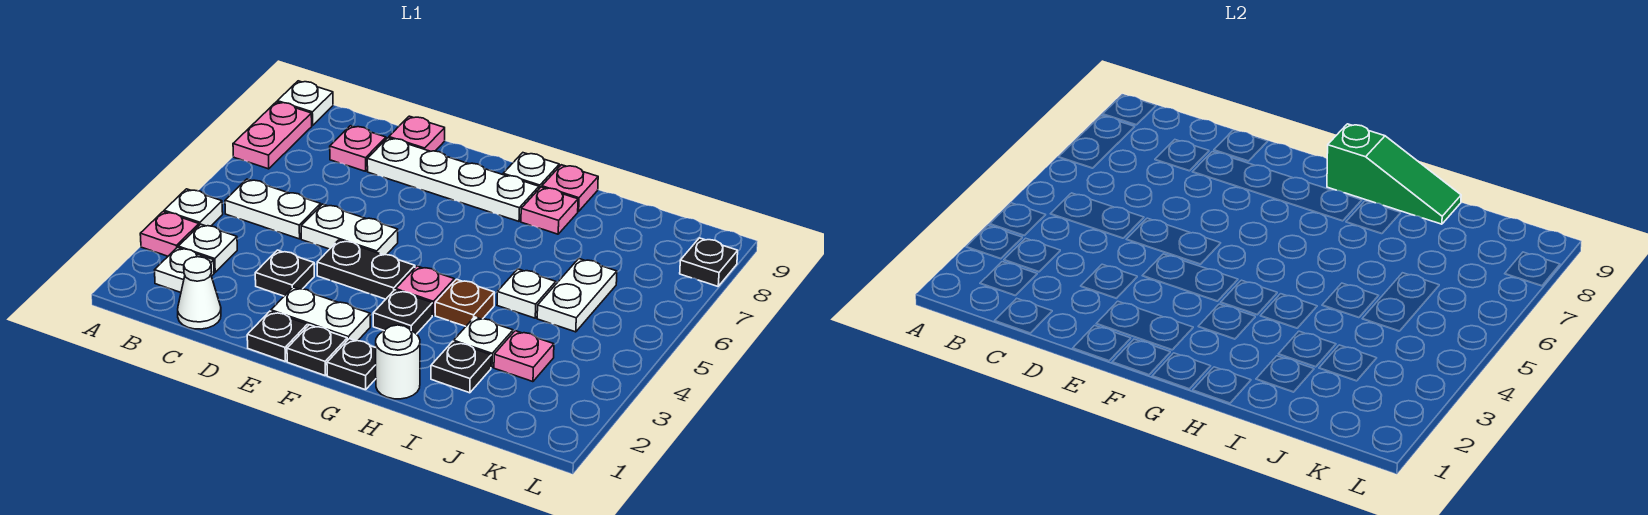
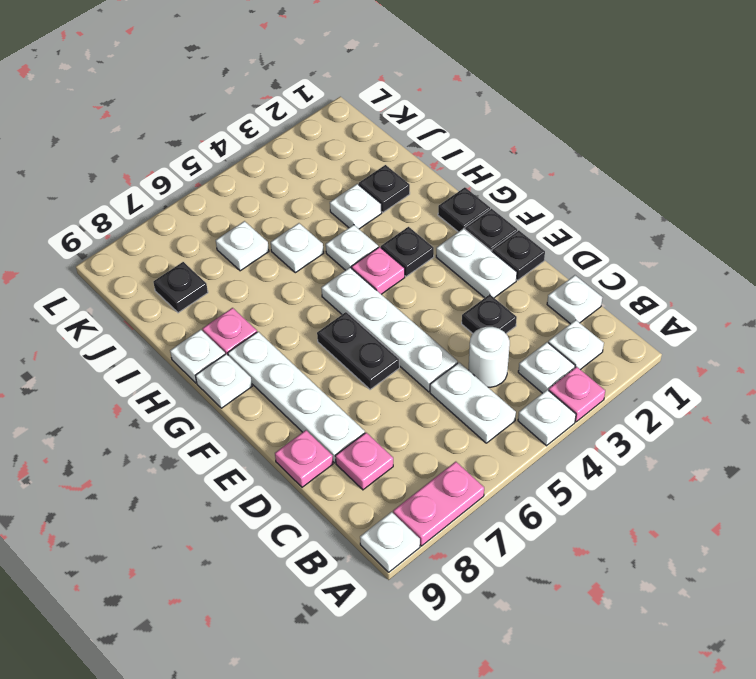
white cone C1 level 1 -> white plate C1 level 1
white plate D5:E5 level 1 -> white plate D5:G5 level 1
black plate E4:F4 level 1 -> black plate E6:F6 level 1
green slope G9:I9 level 2 top G -> none
white round brick H1 level 1 -> white round brick C4 level 1
brown plate H4 level 1 -> white plate H4 level 1
pink plate H9 level 1 -> white plate H9 level 1
pink plate J3 level 1 -> none
white plate J5:J6 level 1 -> white plate J6 level 1
black plate L8 level 1 -> black plate J8 level 1

